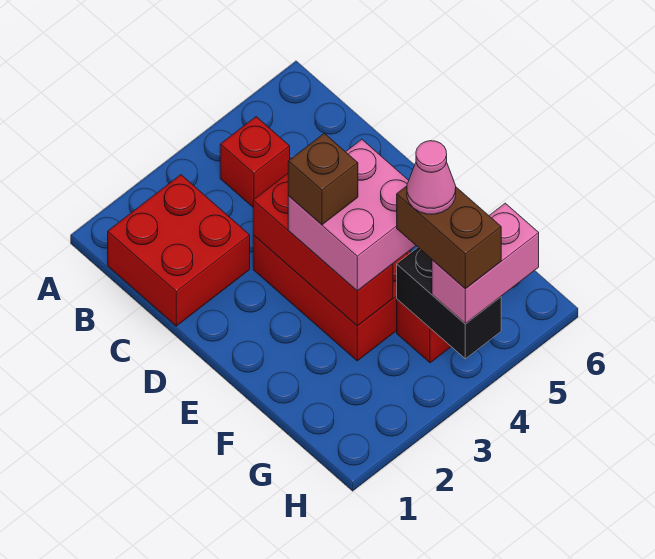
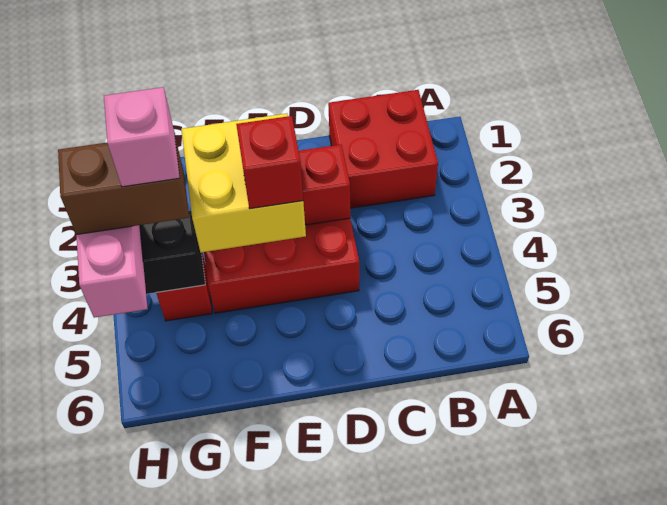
red brick B4 level 1 -> red brick E4 level 4
pink brick E3:F4 level 3 -> yellow brick E3:F4 level 3
brown brick E3 level 4 -> none
pink cone G4 level 5 -> pink brick G4 level 5

